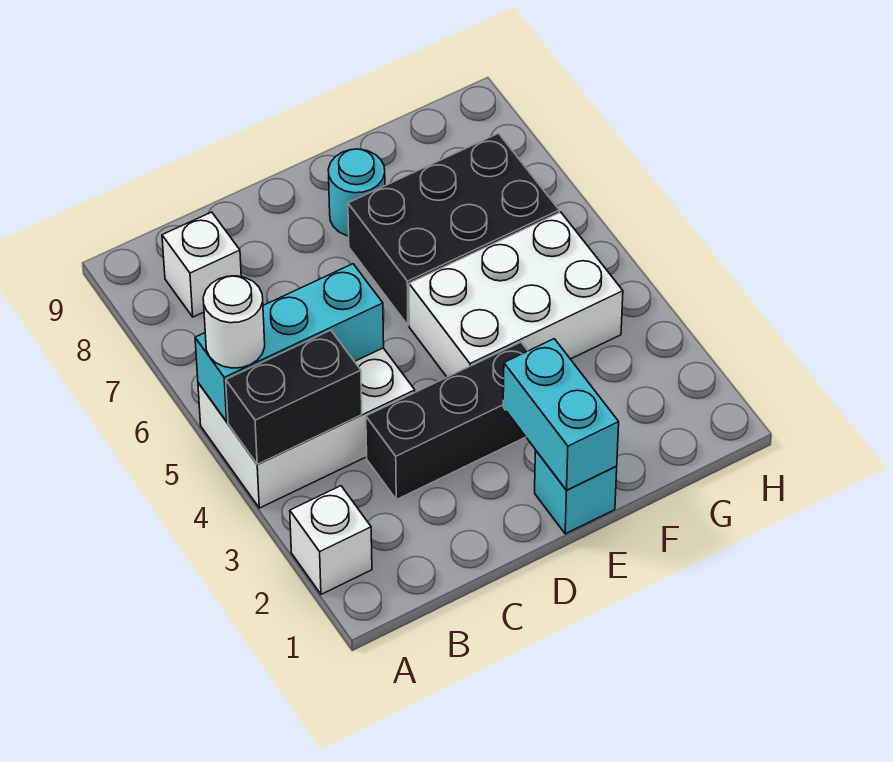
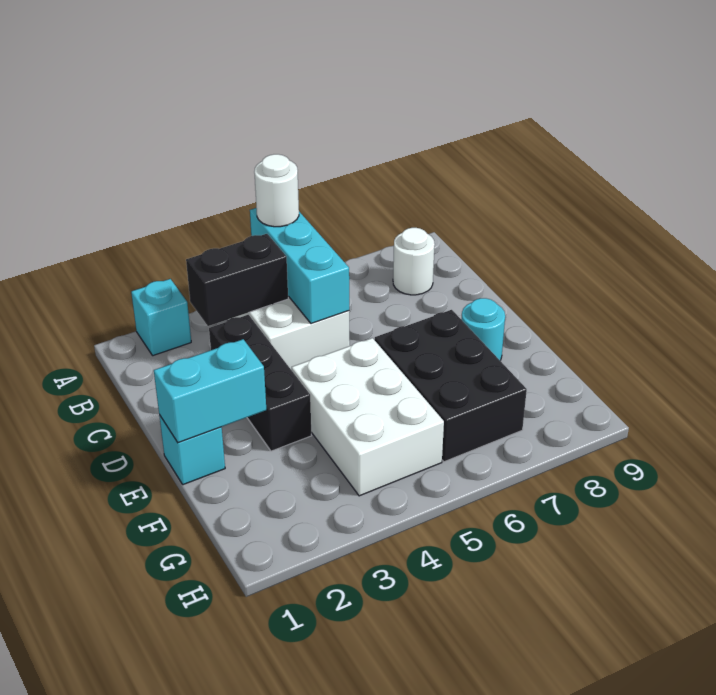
white brick A2 level 1 -> cyan brick A2 level 1
black brick A4:B4 level 2 -> black brick B3:B4 level 2
white brick B8 level 1 -> white round brick B8 level 1

